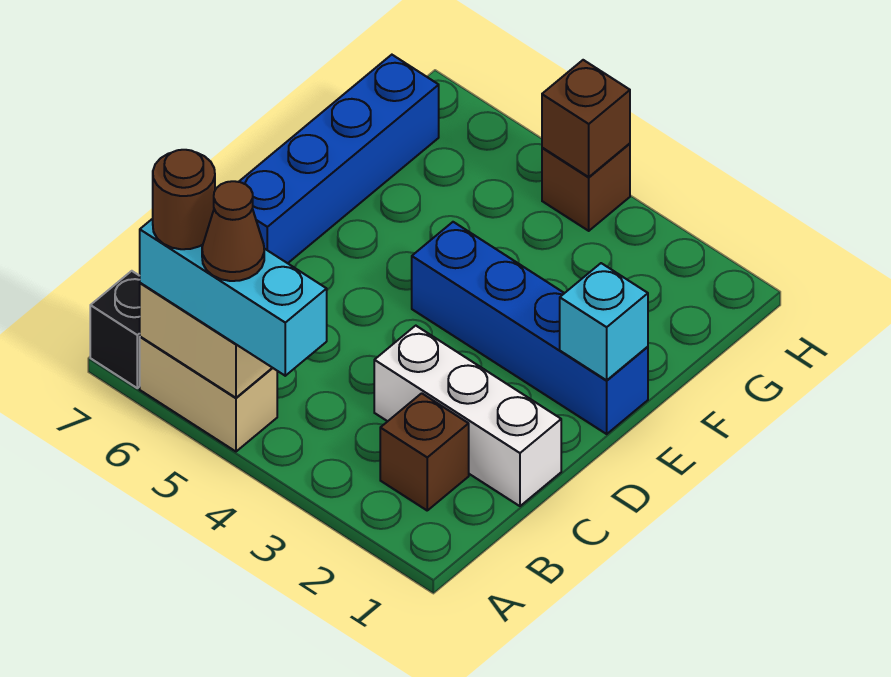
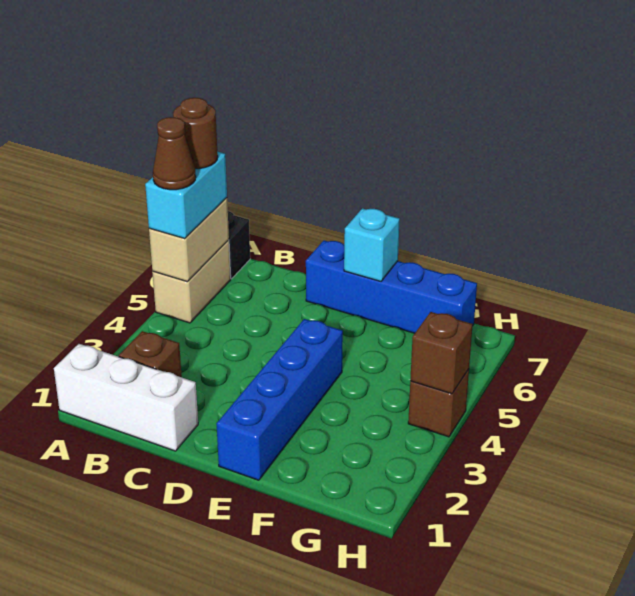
cyan brick A4:A6 level 3 -> cyan brick A5:A6 level 3
white brick C1:C3 level 1 -> white brick A1:C1 level 1
cyan brick E1 level 2 -> cyan brick E7 level 2

